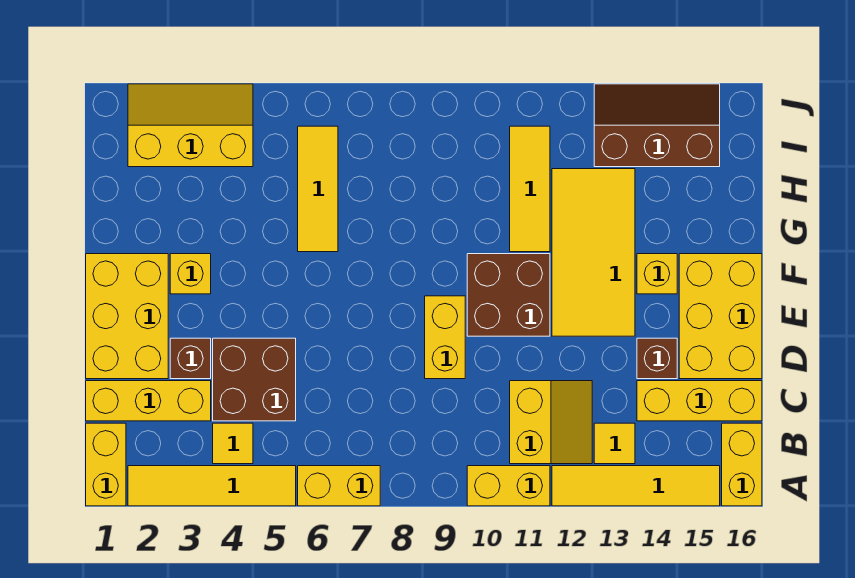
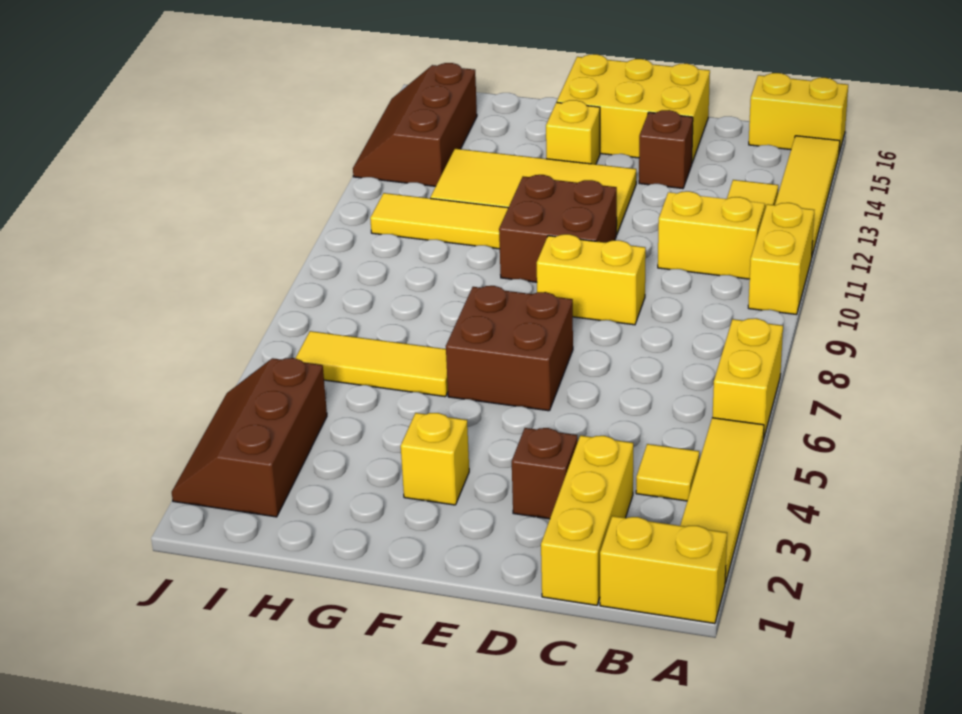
brown brick C4:D5 level 1 -> brown brick E6:F7 level 1
yellow brick C14:C16 level 1 -> none
yellow brick D1:F2 level 1 -> none
yellow slope I2:J4 level 1 top I -> brown slope I2:J4 level 1 top I

